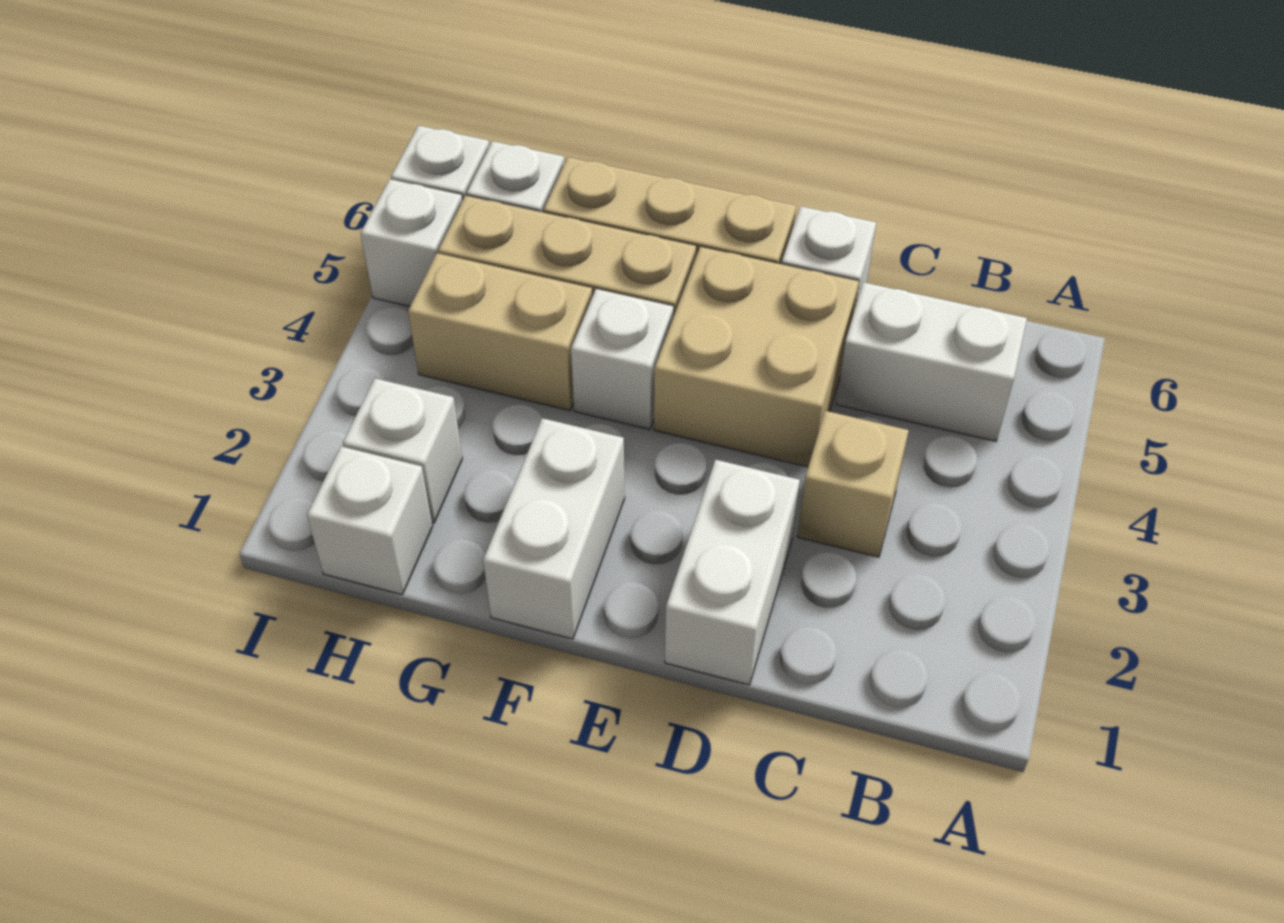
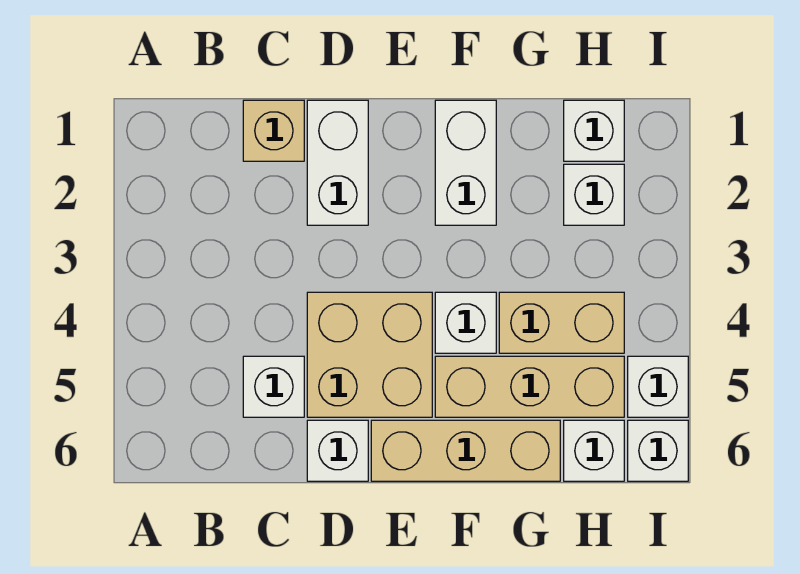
white brick B5:C5 level 1 -> white brick C5 level 1
tan brick C3 level 1 -> tan brick C1 level 1

